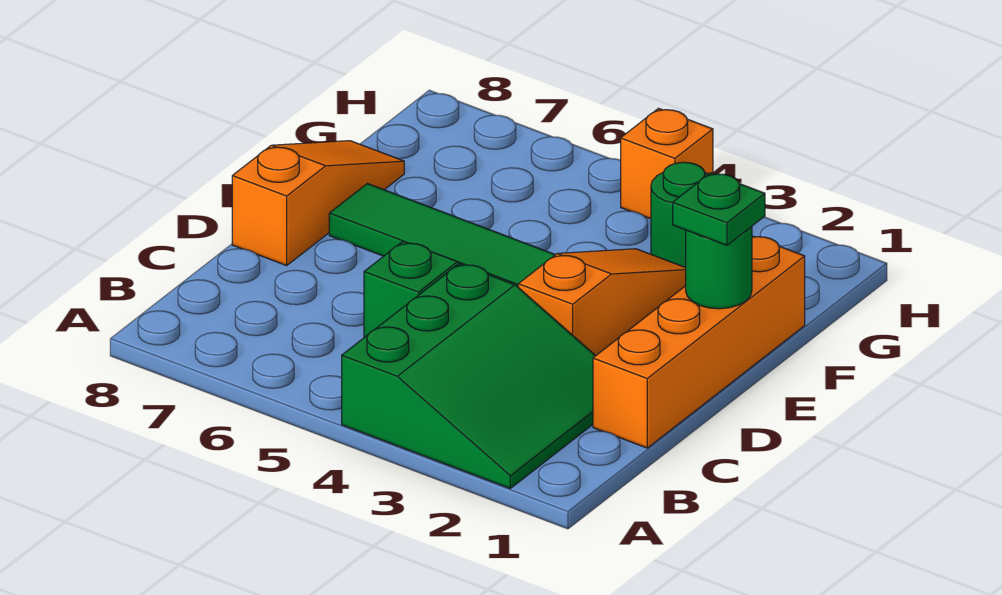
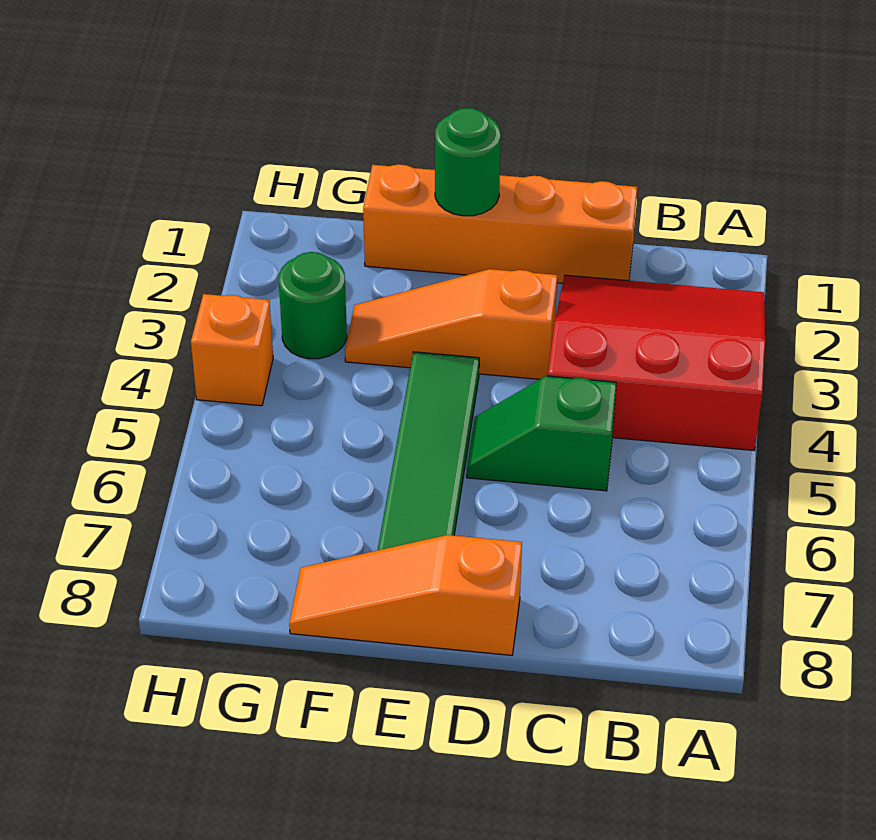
green slope A2:C4 level 1 top 4 -> red slope A2:C4 level 1 top 4
green plate E1 level 3 -> none

